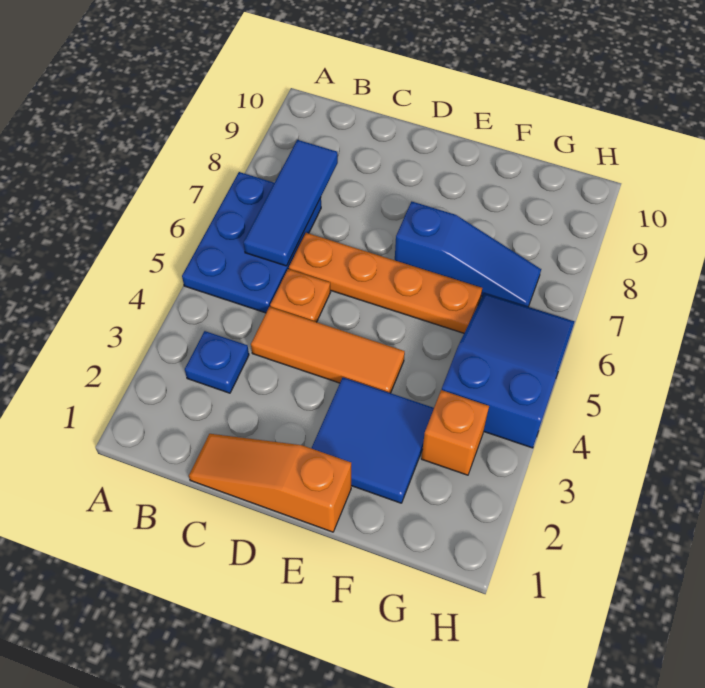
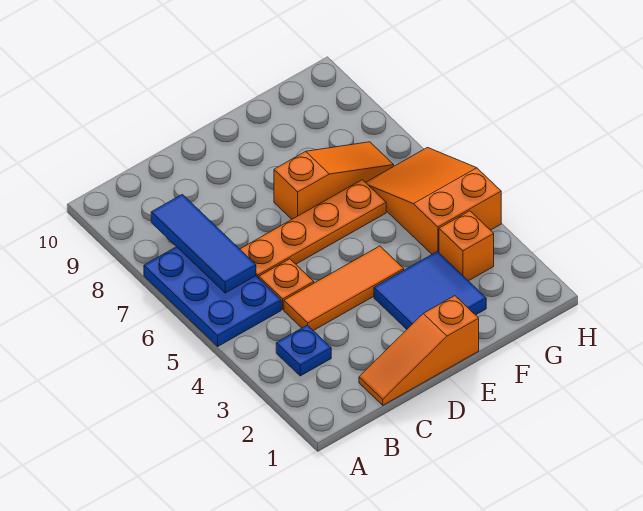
blue slope E7:G7 level 1 top E -> orange slope E7:G7 level 1 top E
blue slope G4:H6 level 1 top 4 -> orange slope G4:H6 level 1 top 4

